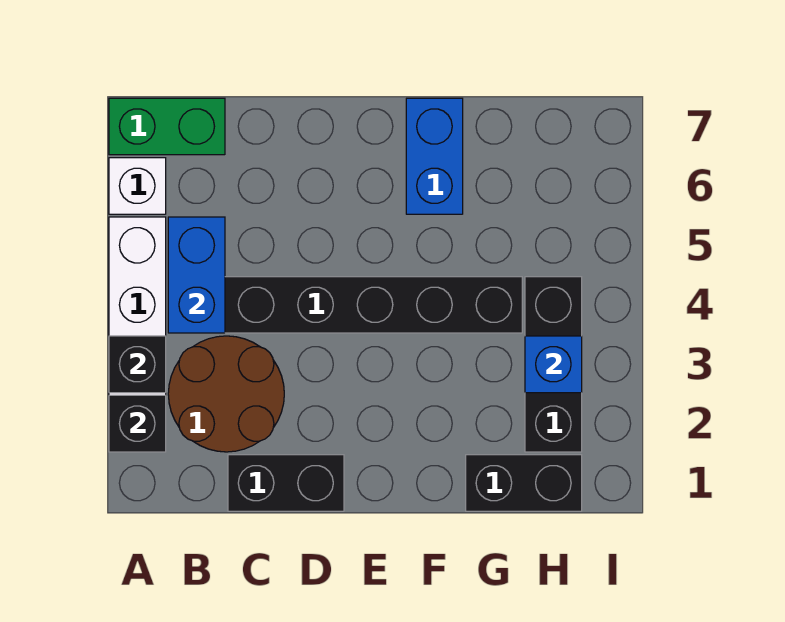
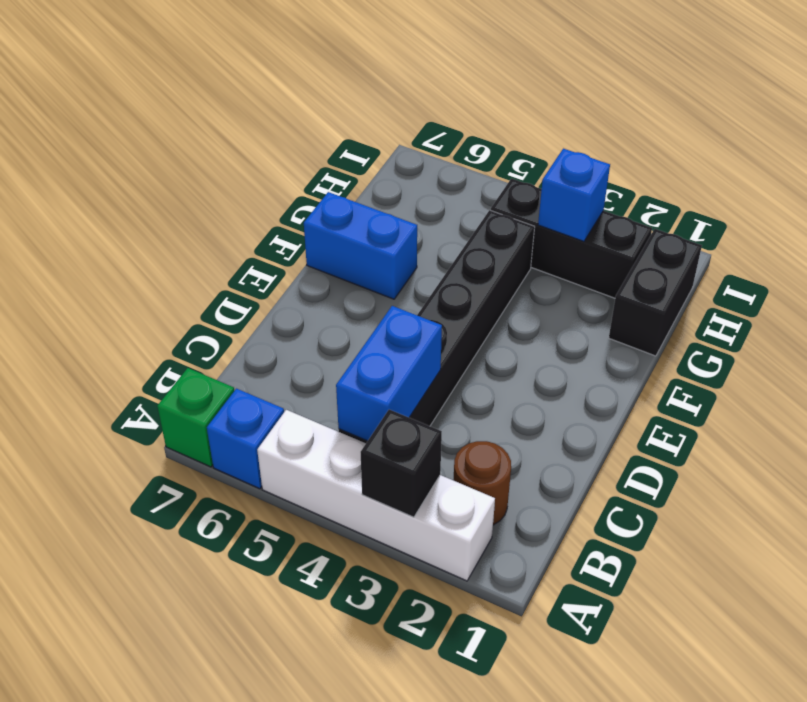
black brick A2 level 2 -> none
white brick A6 level 1 -> blue brick A6 level 1
green brick A7:B7 level 1 -> green brick A7 level 1
brown round brick B2:C3 level 1 -> brown round brick B2 level 1
blue brick B4:B5 level 2 -> blue brick B4:C4 level 2
black brick C1:D1 level 1 -> none

